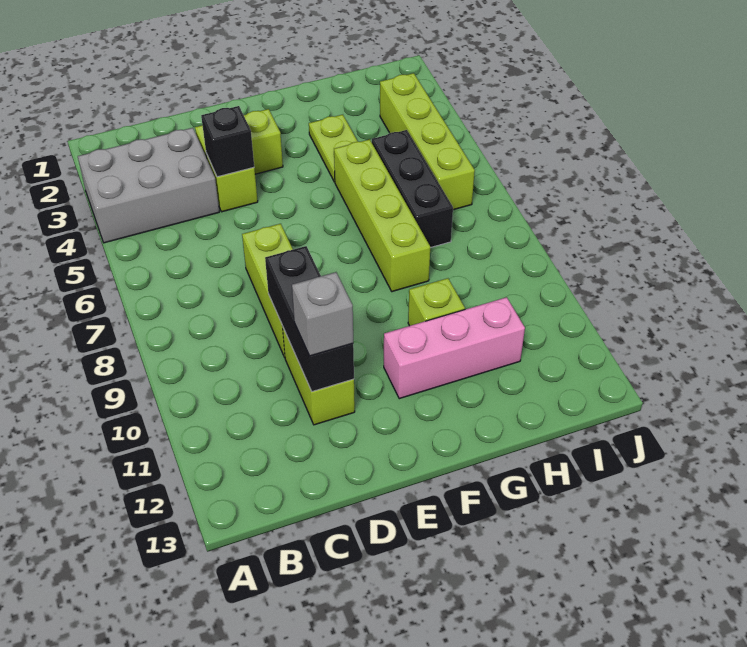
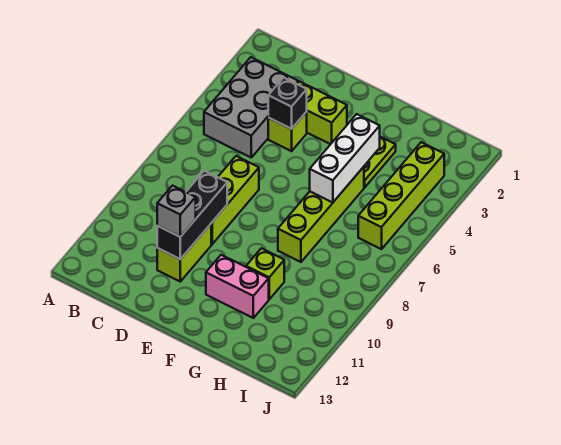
grey brick A3:C4 level 1 -> grey brick B3:C5 level 1
pink brick F11:H11 level 1 -> pink brick F11:G11 level 1
none -> white brick G4:G6 level 2
black brick H5:H7 level 1 -> none

